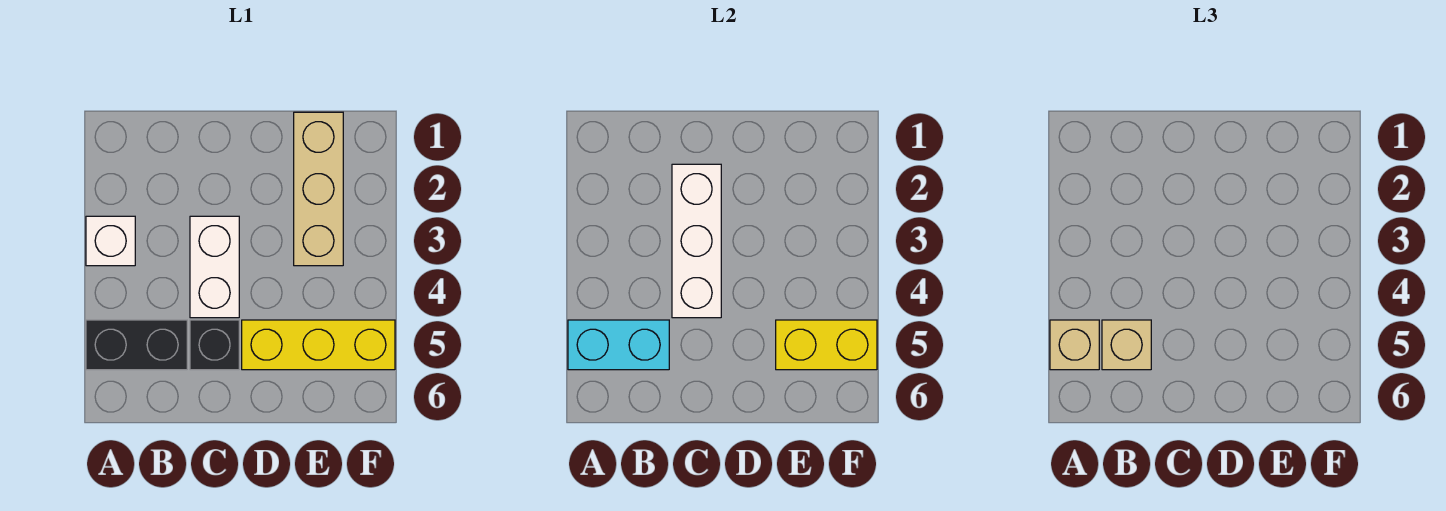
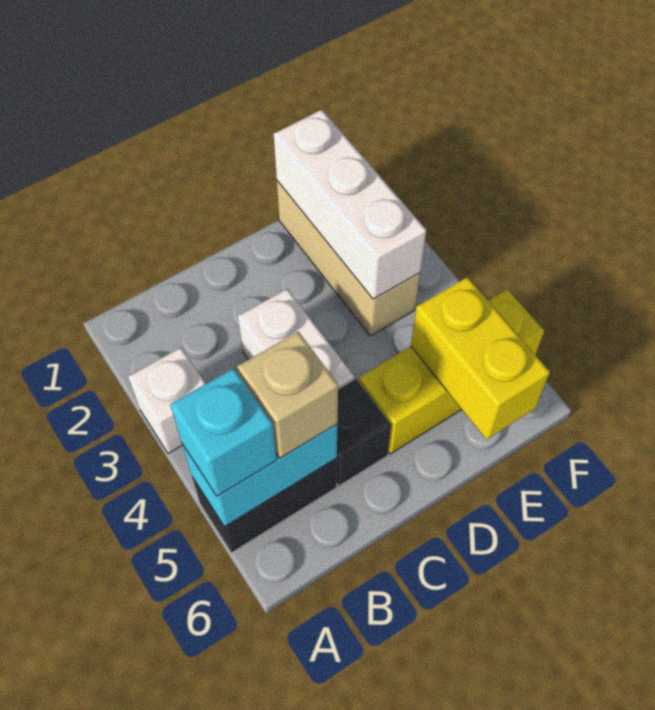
tan brick A5 level 3 -> cyan brick A5 level 3
white brick C2:C4 level 2 -> white brick E1:E3 level 2
yellow brick E5:F5 level 2 -> yellow brick E5:E6 level 2

